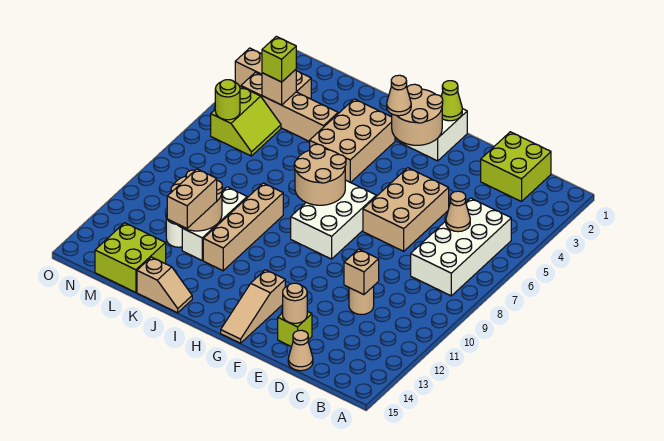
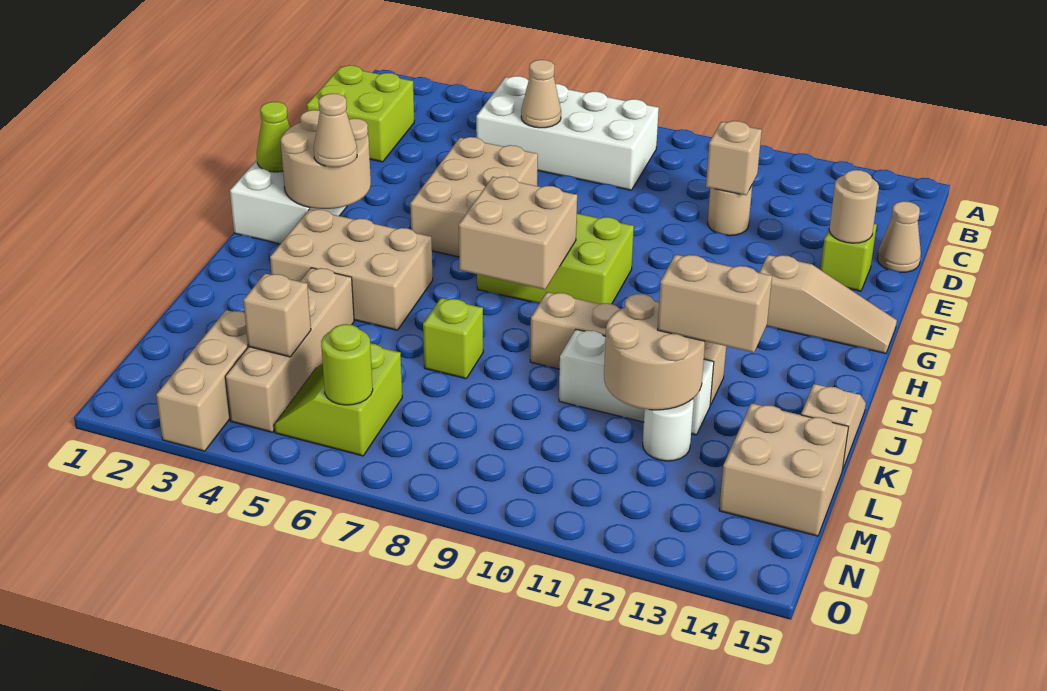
tan brick E5:F7 level 1 -> tan brick E5:G6 level 1
white brick G7:H9 level 1 -> lime brick G7:H9 level 1
tan round brick H7:I8 level 2 -> tan brick H7:I8 level 2
lime brick L14:M15 level 1 -> tan brick L14:M15 level 1
lime brick M4 level 3 -> lime brick K7 level 1
lime slope M5:N6 level 1 top N -> lime slope M5:N6 level 1 top 6

